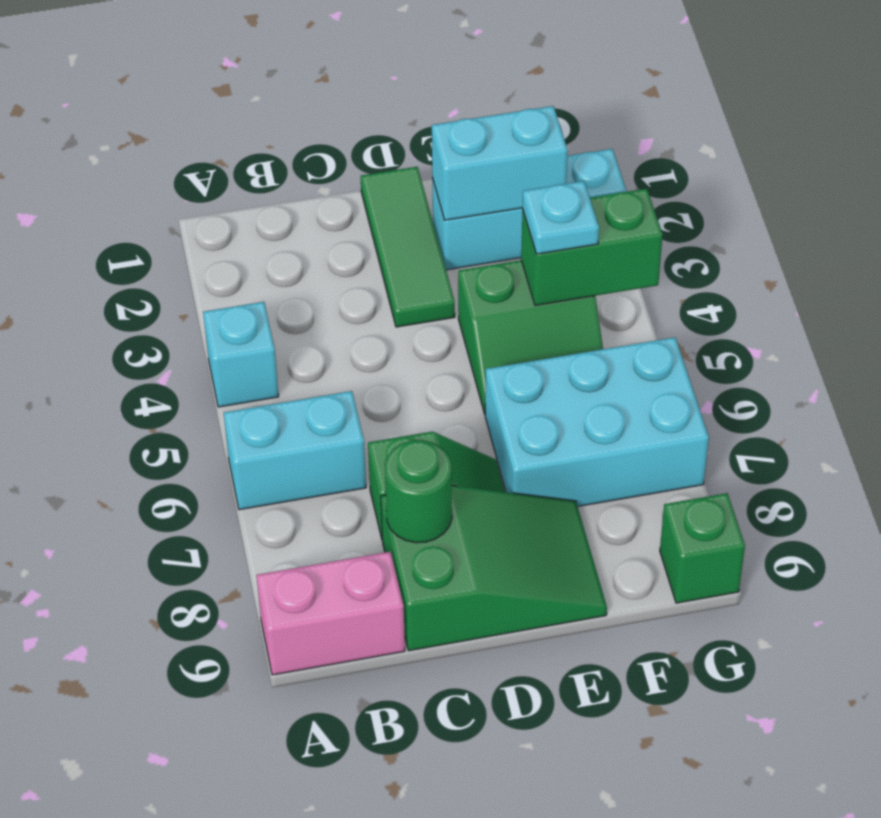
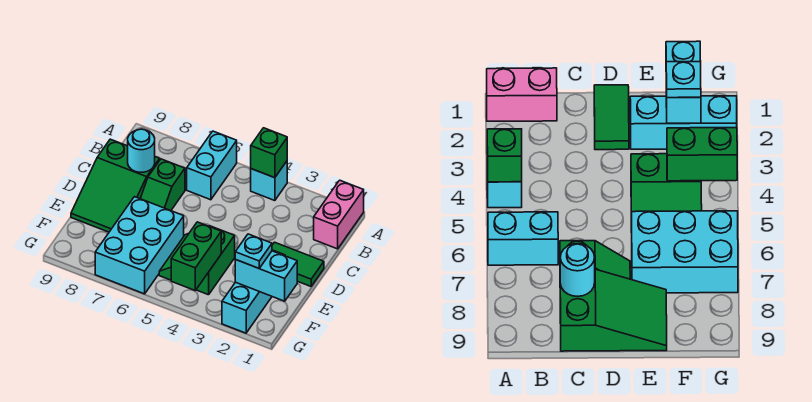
pink brick A9:B9 level 1 -> pink brick A1:B1 level 1
green round brick C8 level 2 -> cyan round brick C8 level 2
green tile D1:D3 level 1 -> green tile D1:D2 level 1
cyan brick E2:F2 level 2 -> cyan brick F1:F2 level 2
cyan plate F4 level 3 -> cyan plate F2 level 3
green brick G9 level 1 -> green brick A4 level 2

